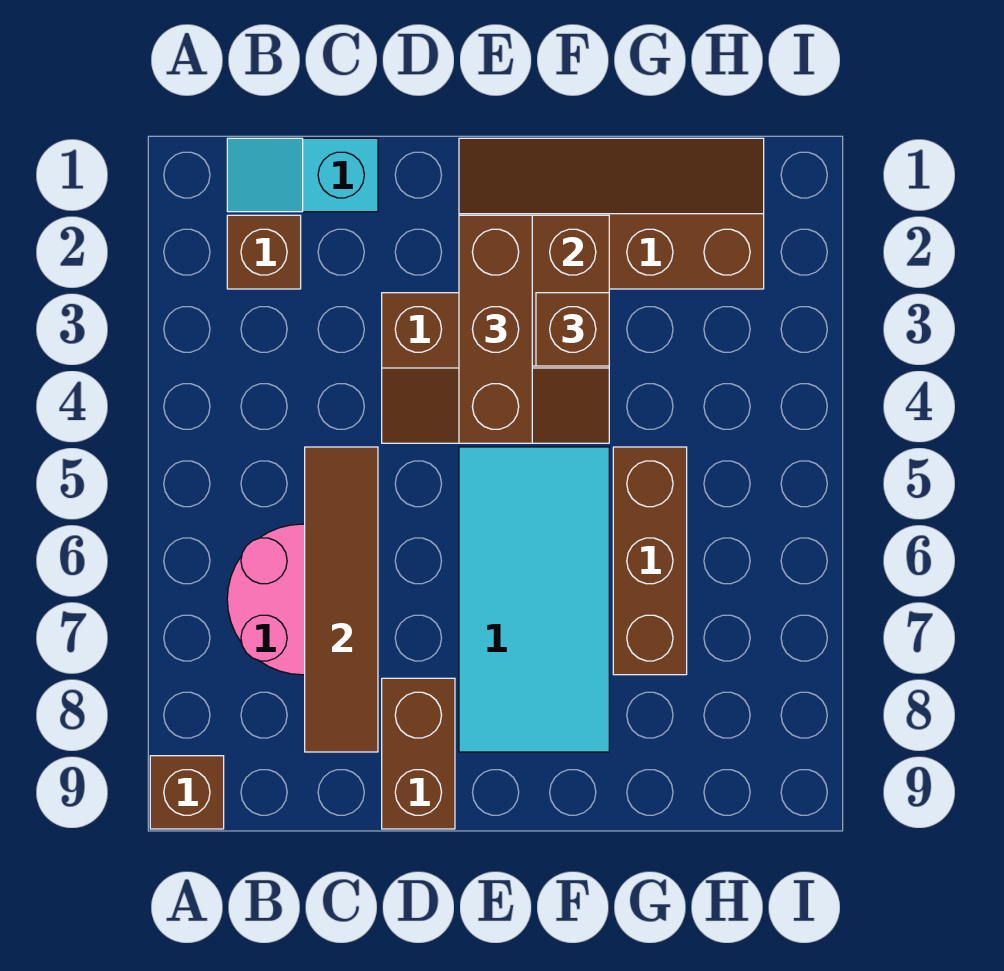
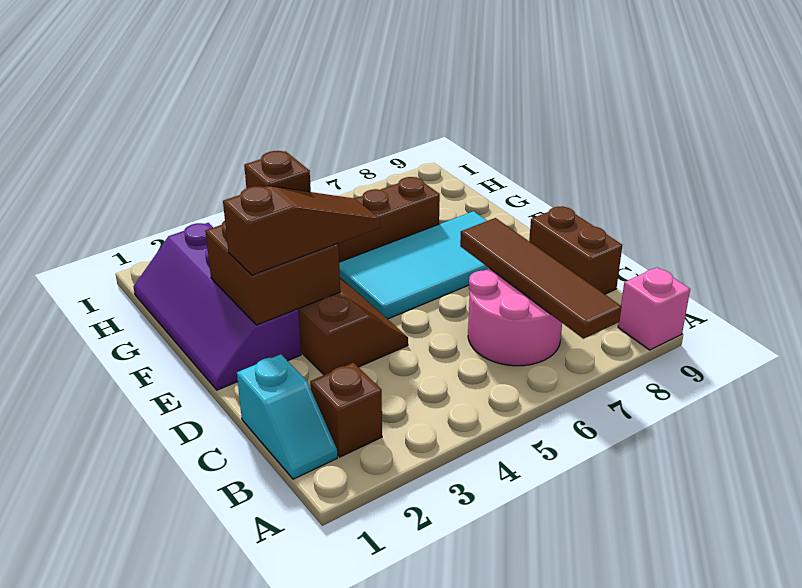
brown brick A9 level 1 -> pink brick A9 level 1
brown tile C5:C8 level 2 -> brown tile A7:D7 level 2
brown brick D8:D9 level 1 -> brown brick C9:D9 level 1
brown slope E1:H2 level 1 top 2 -> purple slope E1:H2 level 1 top 2
brown brick E2:E4 level 3 -> brown slope E2:E4 level 3 top 2

